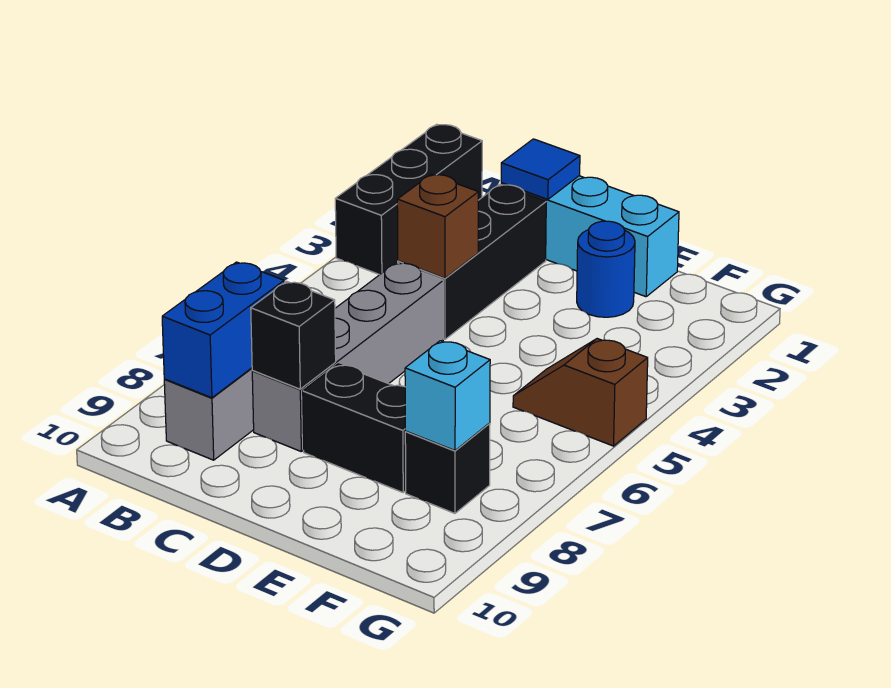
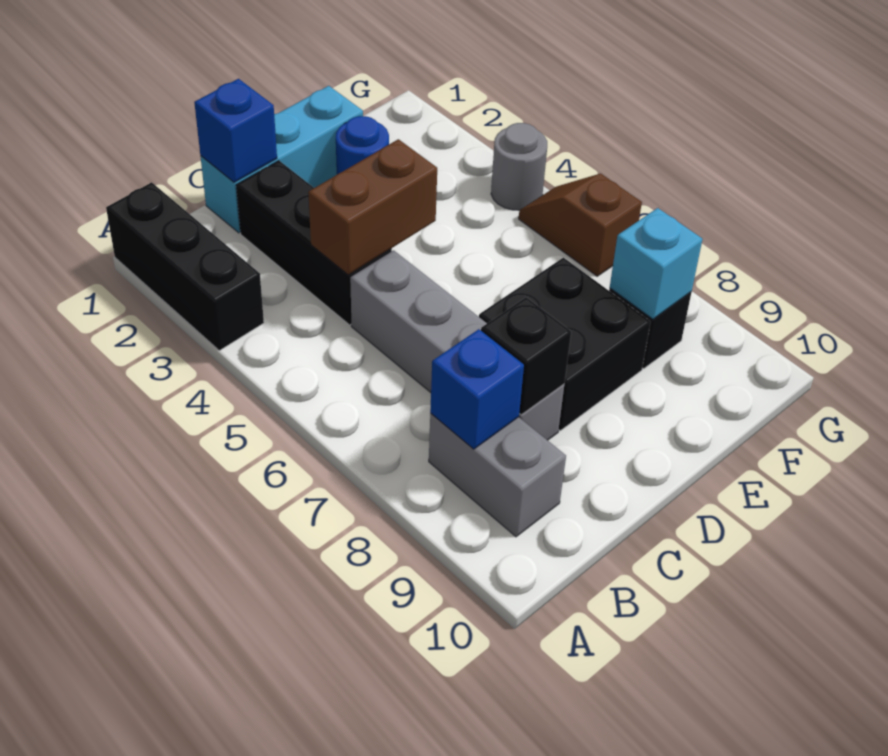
blue brick B8:B9 level 2 -> blue brick B8 level 2
blue tile C1 level 2 -> blue brick C1 level 2
brown brick C4 level 2 -> brown brick C4:D4 level 2
black brick D8:E8 level 1 -> black brick D7:E8 level 1
brown slope F5:G5 level 1 top G -> brown slope G5:G6 level 1 top 6
none -> grey round brick G4 level 1

